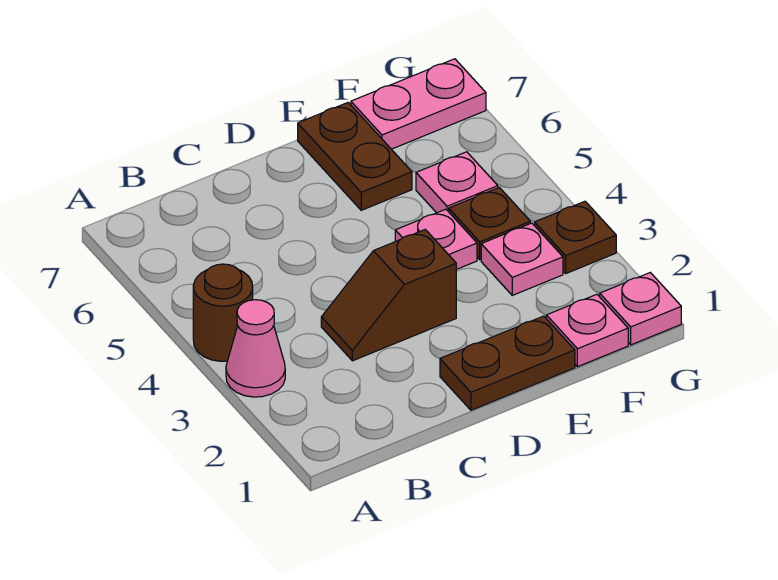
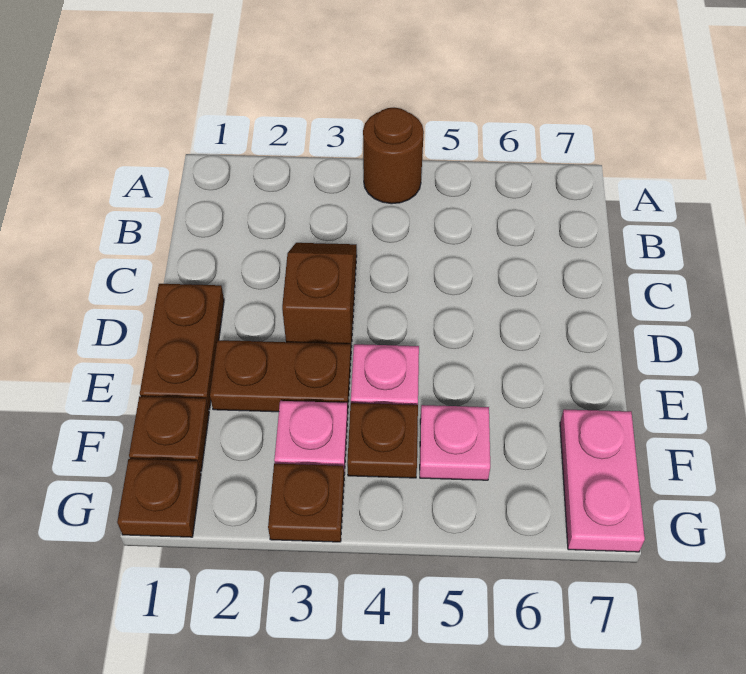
pink cone A3 level 1 -> none
brown plate E6:E7 level 1 -> brown plate E2:E3 level 1
pink plate F1 level 1 -> brown plate F1 level 1
pink plate G1 level 1 -> brown plate G1 level 1

